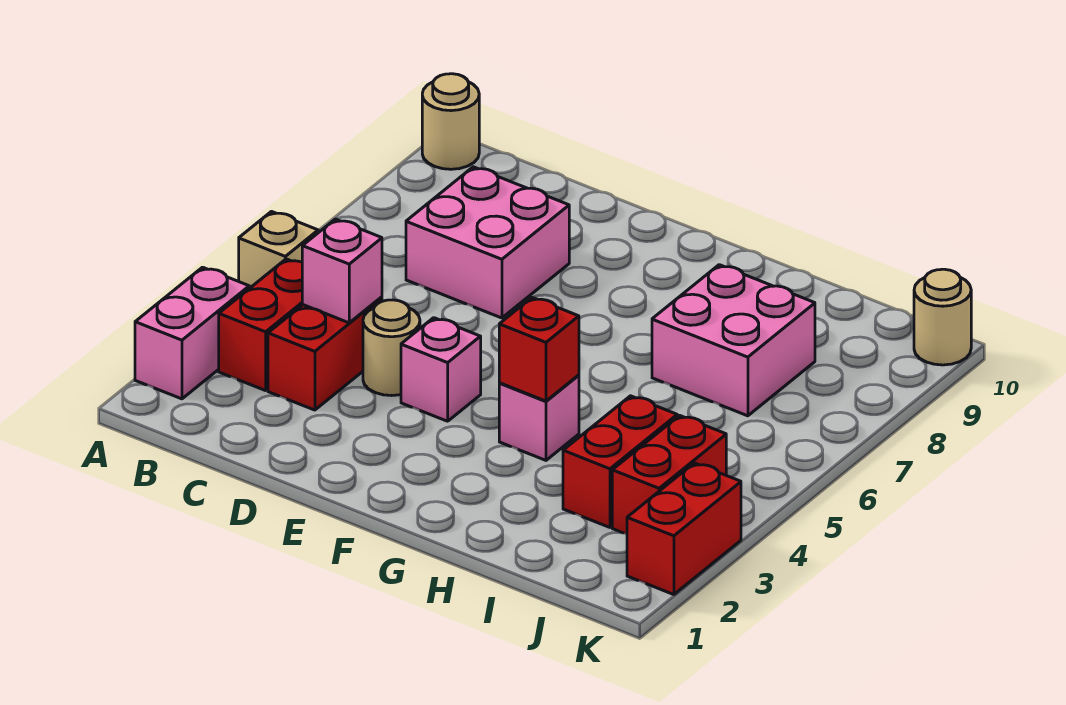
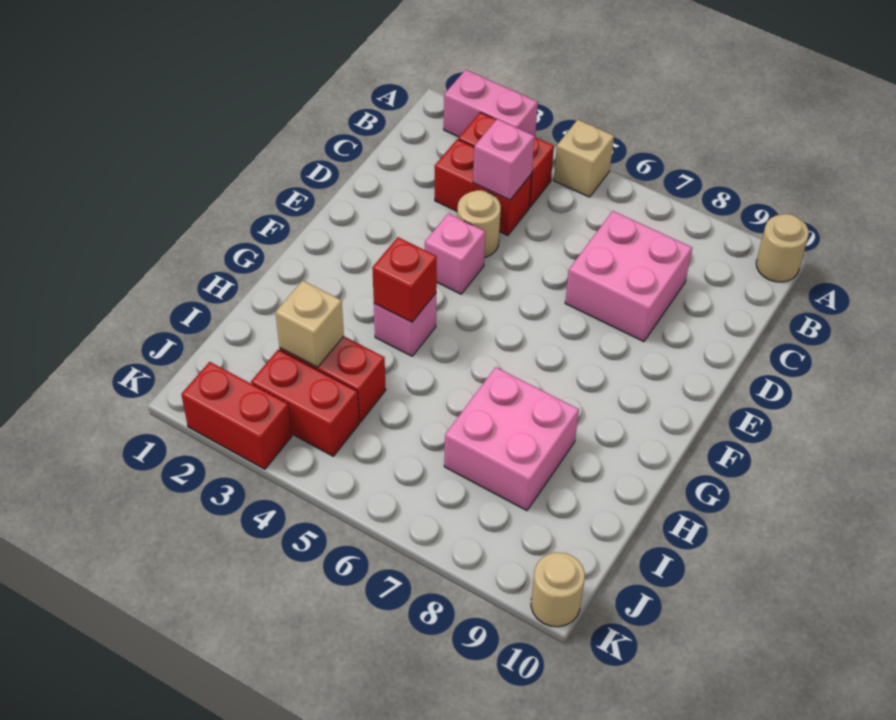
none -> tan brick I3 level 2

